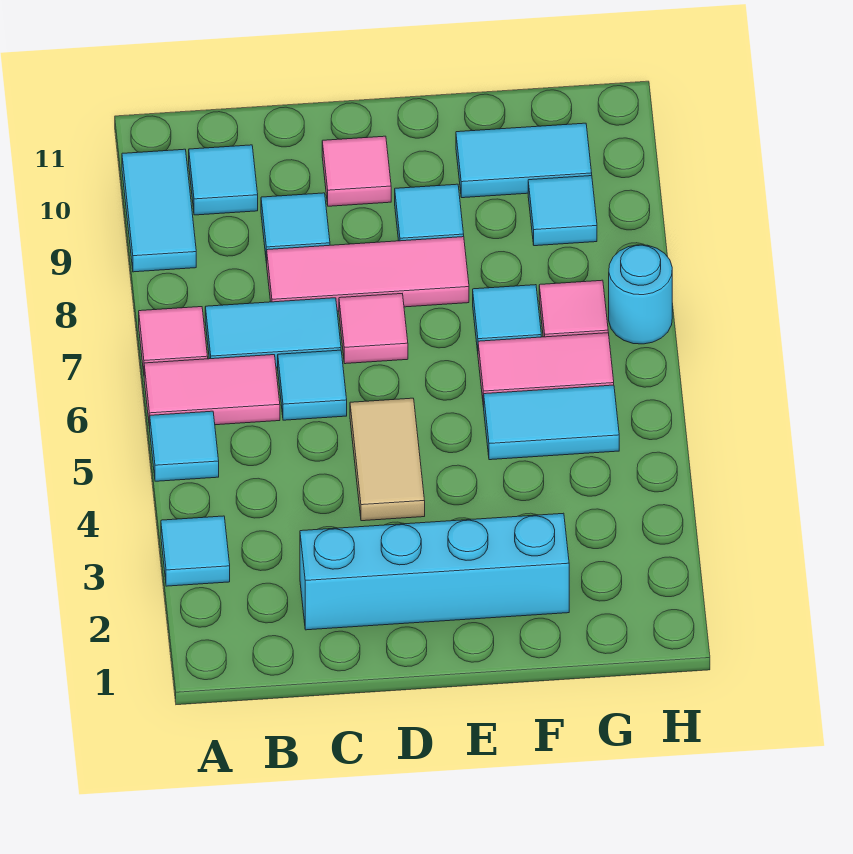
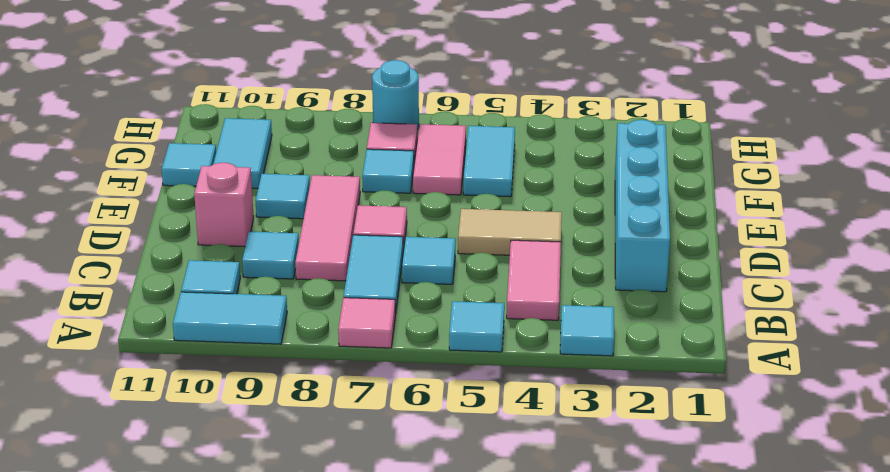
pink tile A6:B6 level 1 -> pink tile B4:C4 level 1
pink tile D10 level 1 -> pink brick D10 level 1
cyan tile G9 level 1 -> cyan tile F11 level 1

